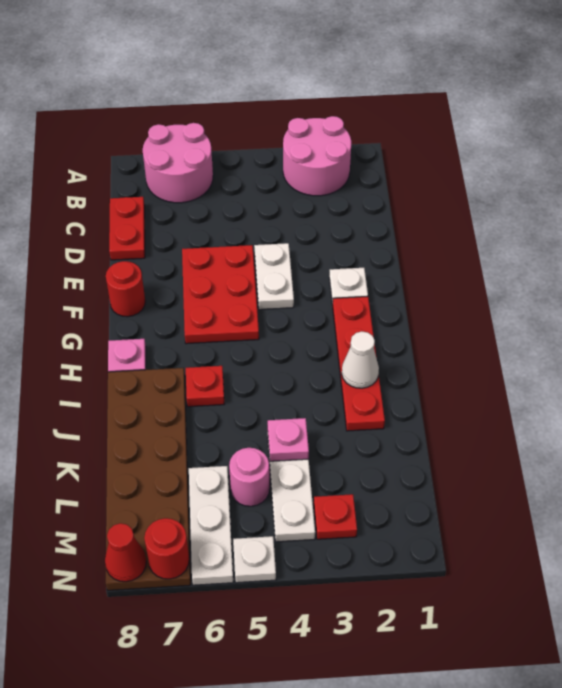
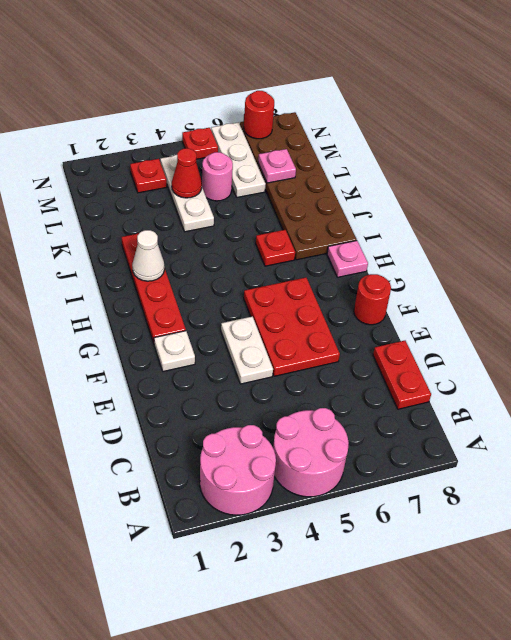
pink round brick A6:B7 level 1 -> pink round brick A4:B5 level 1
pink plate K4 level 2 -> pink plate L7 level 2
white plate N5 level 1 -> red plate N5 level 1
red cone N8 level 2 -> red cone L4 level 2

